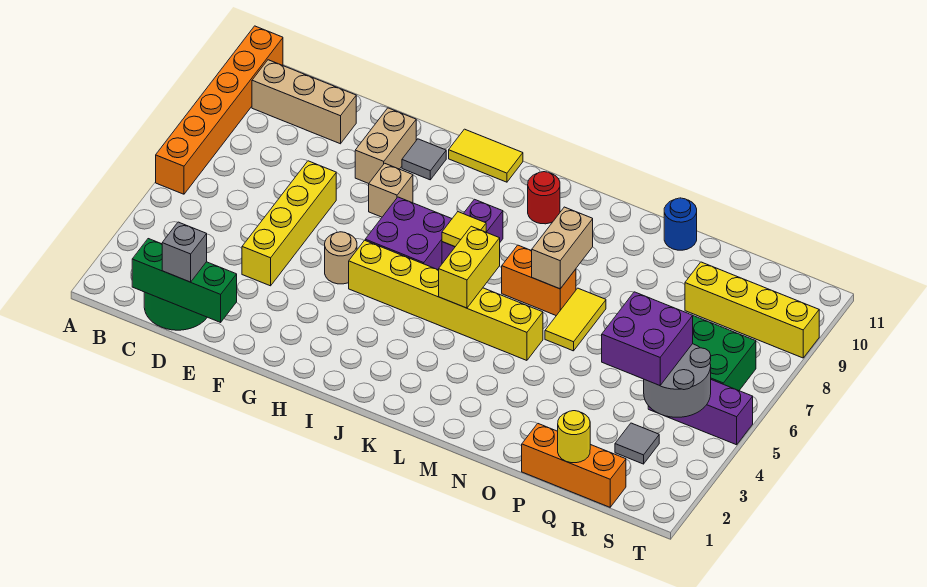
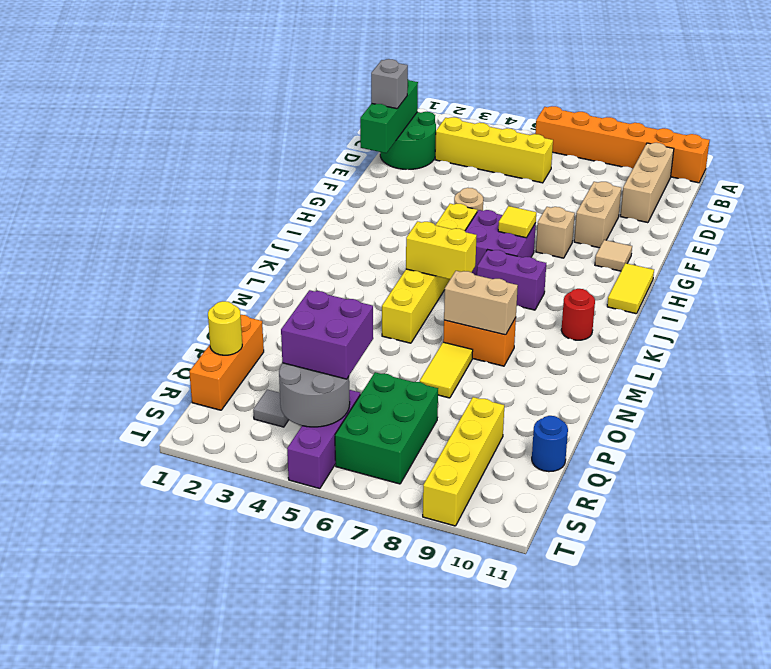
yellow brick E4:E7 level 1 -> yellow brick C3:C6 level 1
tan brick F9:F10 level 1 -> tan brick E9:F9 level 1
grey tile G10 level 1 -> tan tile G10 level 1
yellow tile J7 level 2 -> yellow tile H7 level 2
orange brick L7:M7 level 1 -> orange brick M7:M8 level 1
yellow tile N6:N7 level 1 -> yellow tile N7:O7 level 1
blue round brick O11 level 1 -> blue round brick Q11 level 1

